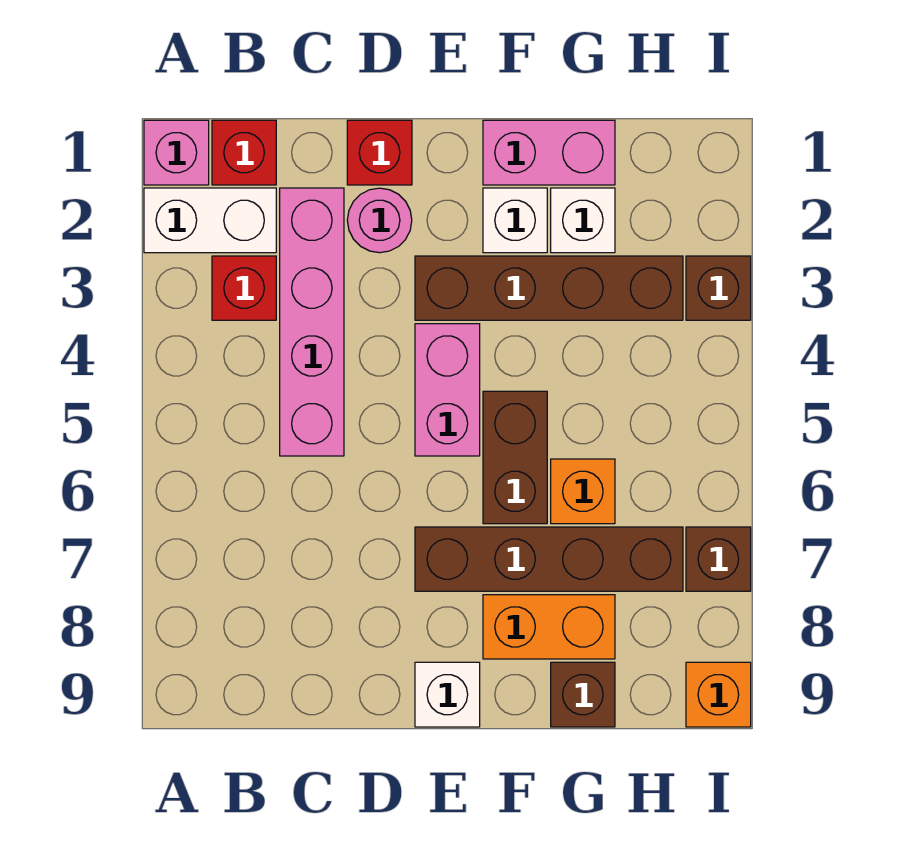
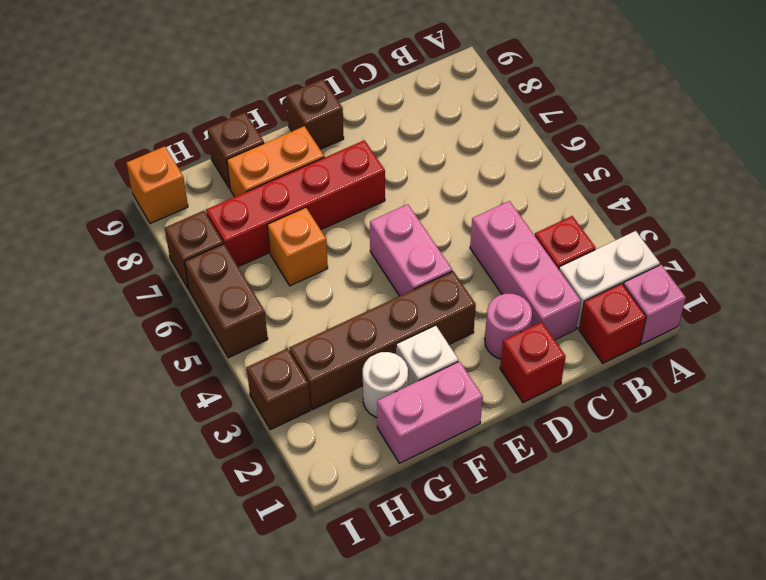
pink brick C2:C5 level 1 -> pink brick C2:C4 level 1
brown brick E7:H7 level 1 -> red brick E7:H7 level 1
white brick E9 level 1 -> brown brick E9 level 1
brown brick F5:F6 level 1 -> brown brick I5:I6 level 1
white brick G2 level 1 -> white round brick G2 level 1

